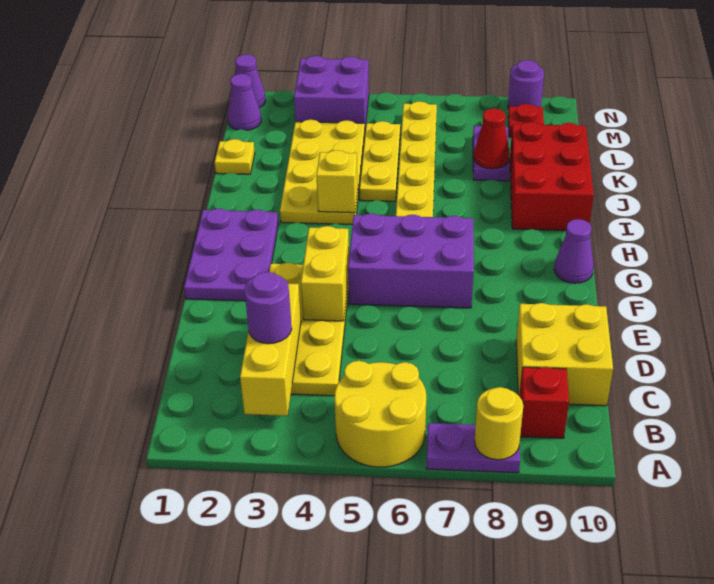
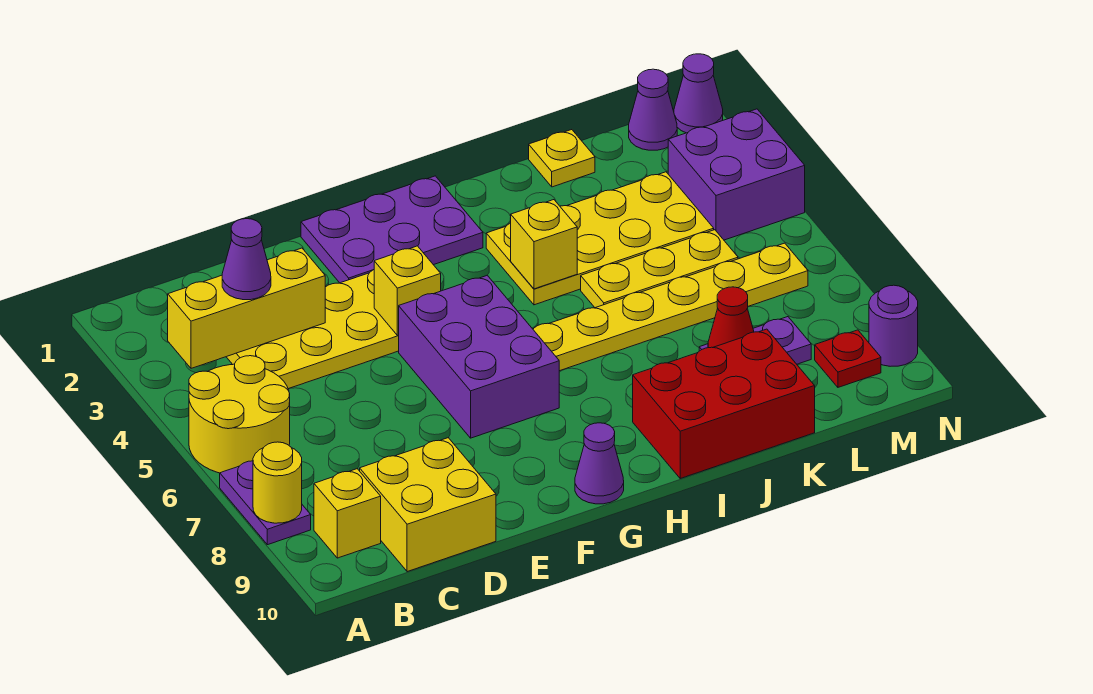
red brick B9 level 1 -> yellow brick B9 level 1
purple round brick C3 level 3 -> purple cone C3 level 3
yellow brick E4:F4 level 2 -> yellow brick F4 level 2

